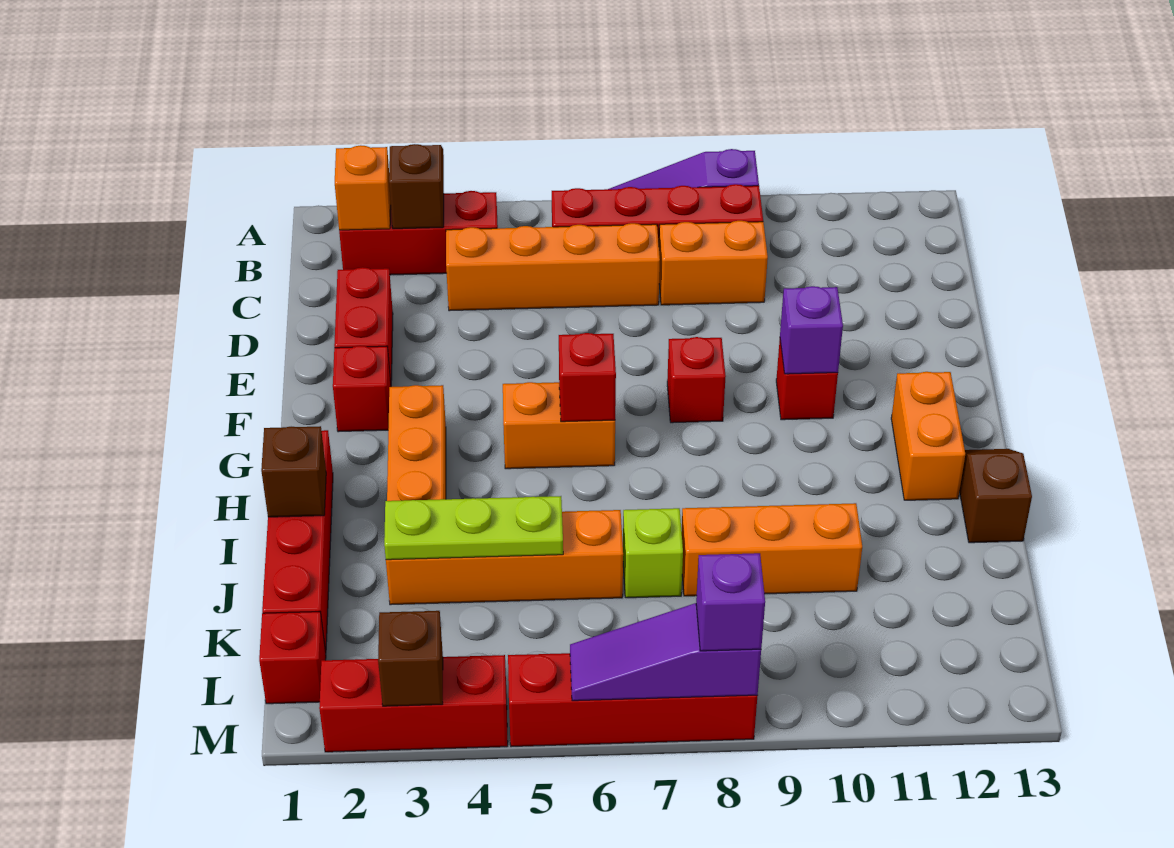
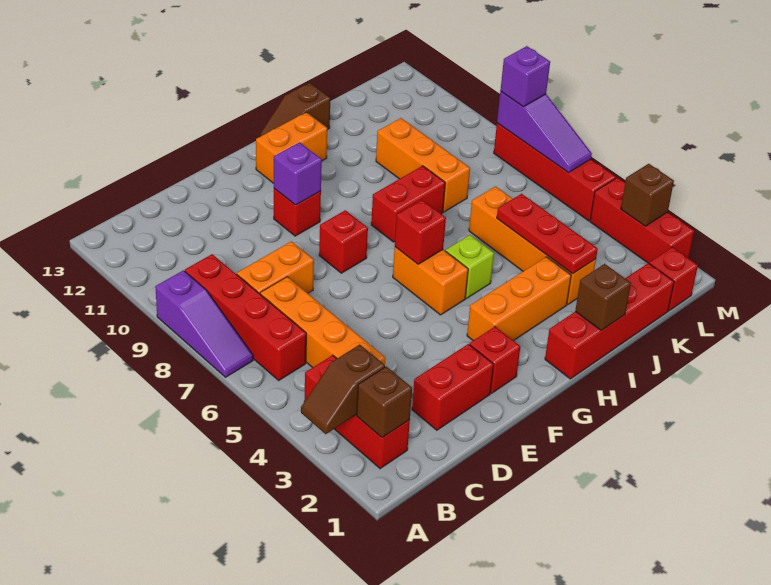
orange brick B2 level 2 -> brown brick B2 level 2
orange brick C8:C9 level 1 -> orange brick C8:D8 level 1
none -> red brick H8:I8 level 1
lime plate J3:J5 level 2 -> red plate J3:J5 level 2
lime brick J7 level 1 -> lime brick H5 level 1

